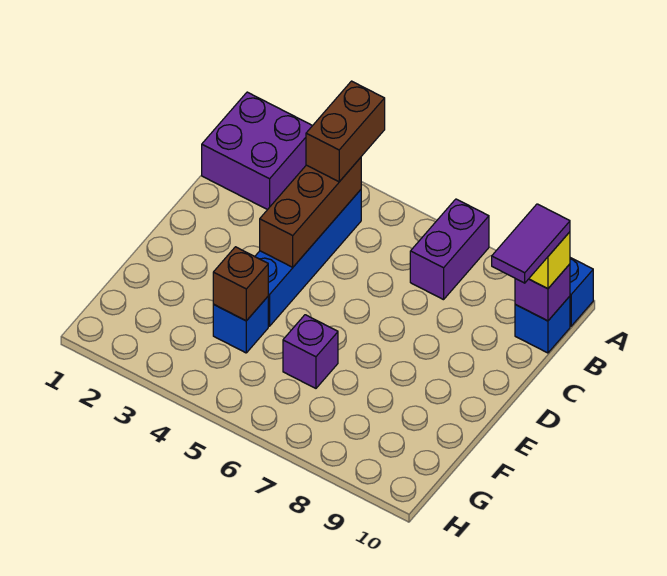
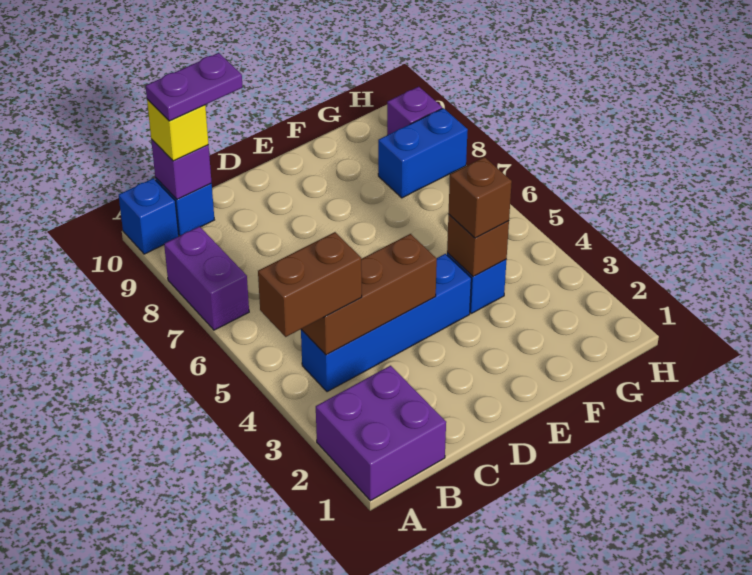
purple brick A7:B7 level 1 -> purple brick A7:A8 level 1
purple tile B10:C10 level 4 -> purple plate B10:C10 level 4
none -> brown brick F4 level 3
purple brick F6 level 1 -> purple brick H9 level 1
none -> blue brick G8:H8 level 1

